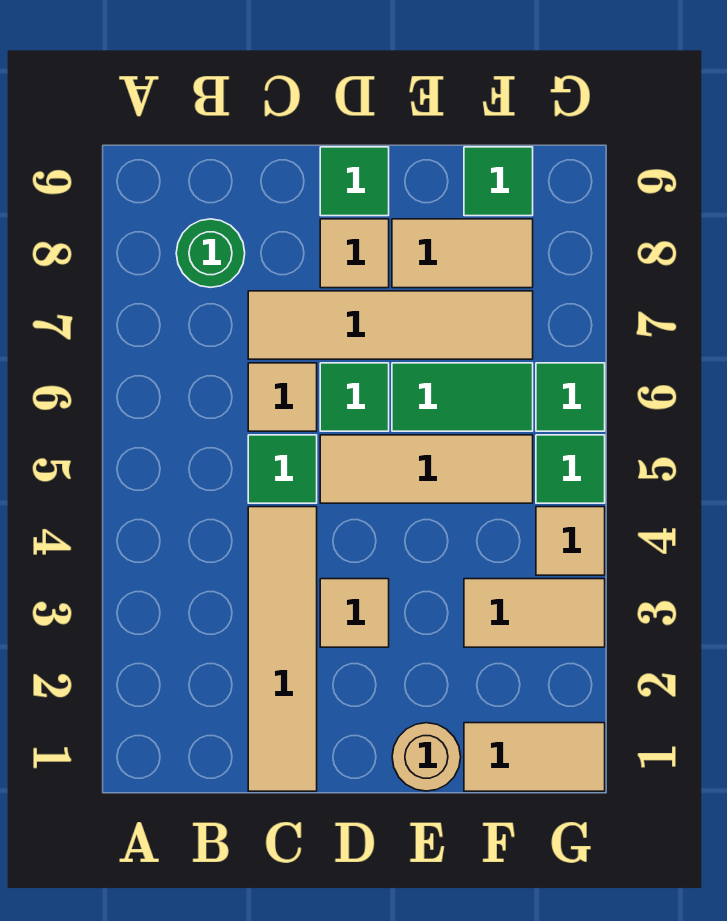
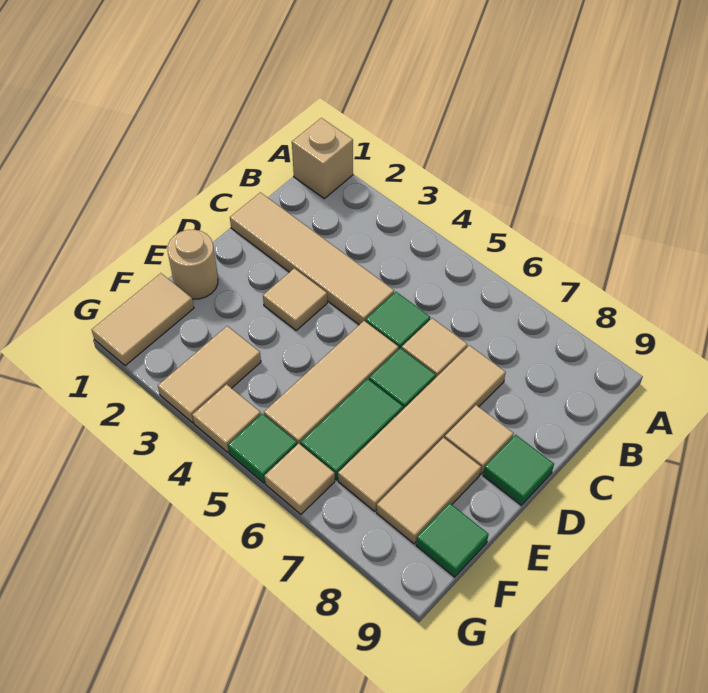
none -> tan brick A1 level 1
green round brick B8 level 1 -> none
green tile G6 level 1 -> tan tile G6 level 1

